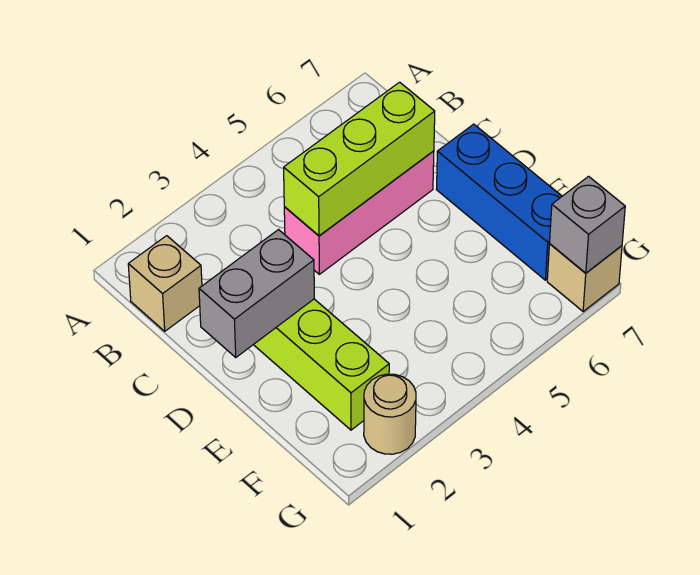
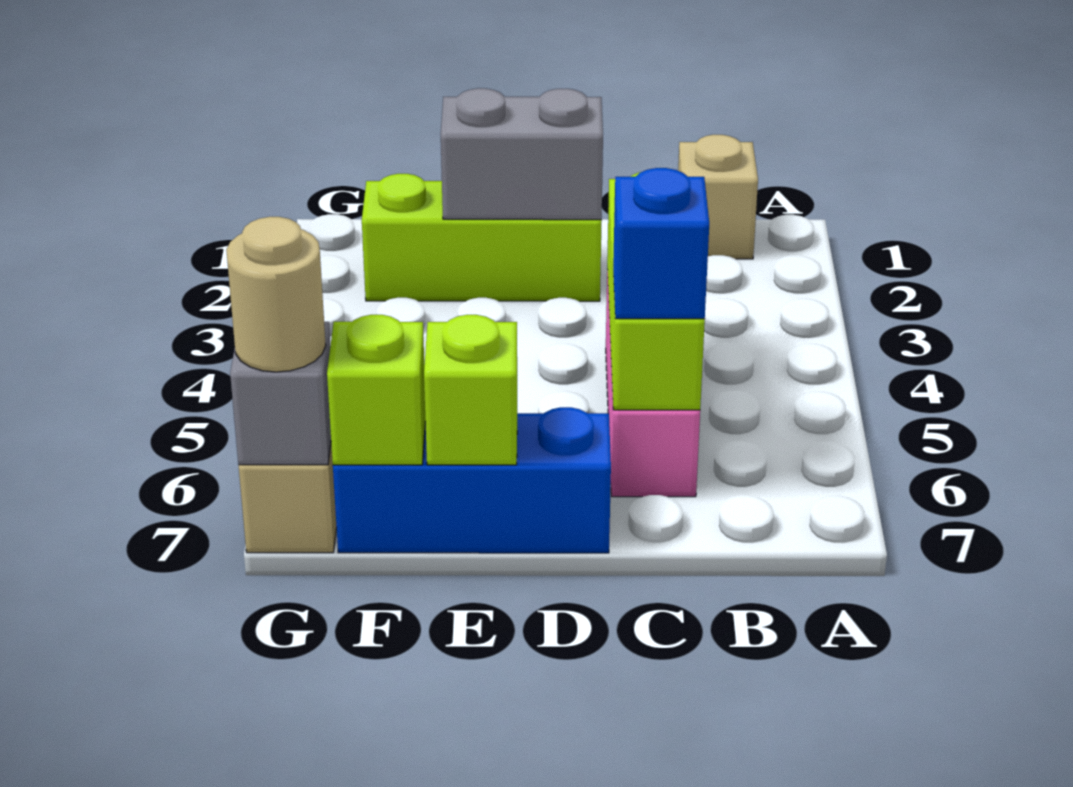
none -> blue brick C6 level 3
grey brick D1:D2 level 2 -> grey brick D2:E2 level 2
none -> lime brick E7 level 2
none -> lime brick F7 level 2
tan round brick G2 level 1 -> tan round brick G7 level 3

